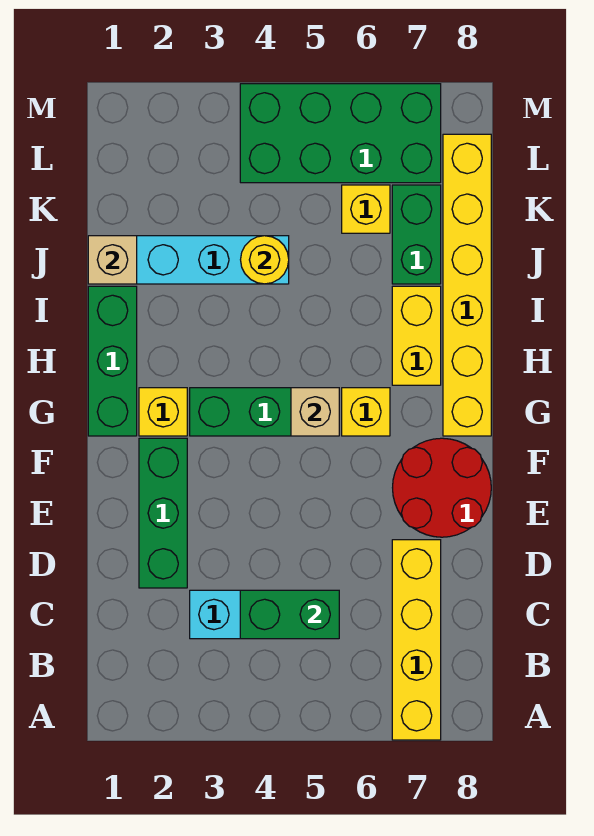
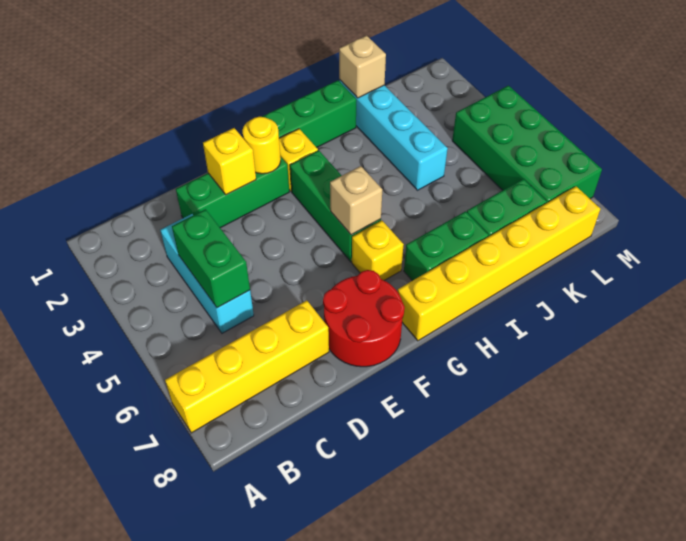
yellow brick H7:I7 level 1 -> green brick H7:I7 level 1
yellow round brick J4 level 2 -> yellow round brick F2 level 2
yellow brick K6 level 1 -> yellow brick E2 level 2

